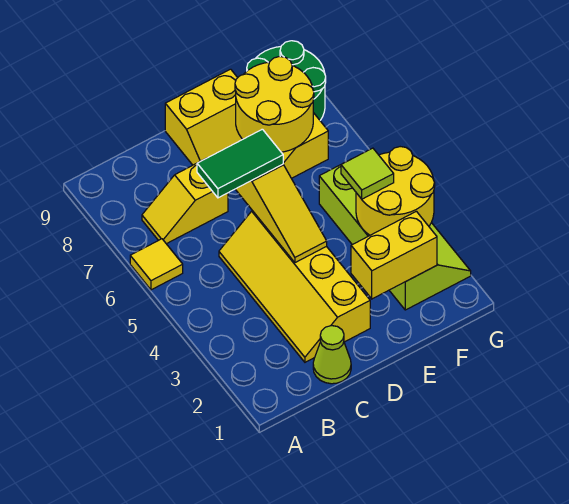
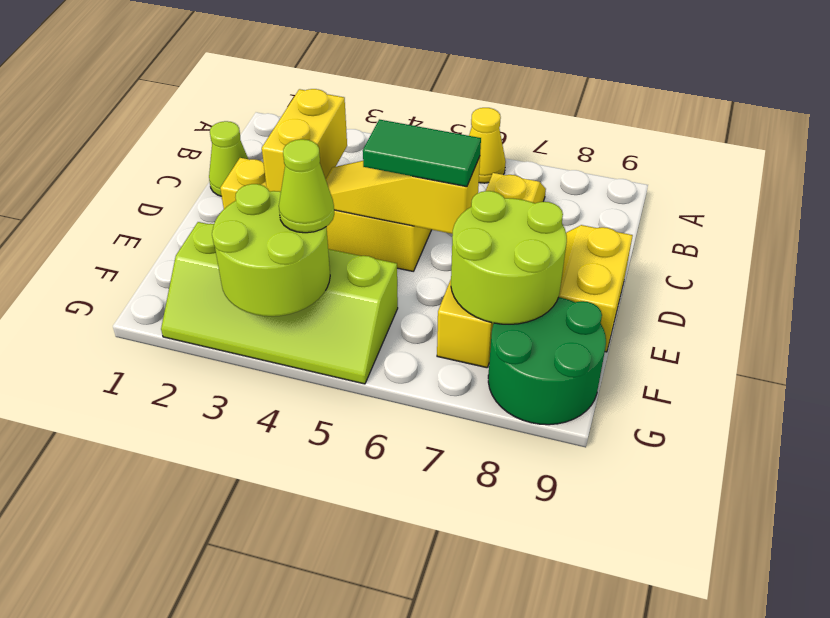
yellow tile A6 level 1 -> yellow cone A6 level 1
green tile C6:D6 level 3 -> green tile D5:D6 level 3
yellow brick E2:F2 level 2 -> yellow brick C3:D3 level 2
yellow round brick E7:F8 level 2 -> lime round brick E7:F8 level 2
yellow round brick F3:G4 level 2 -> lime round brick F3:G4 level 2
lime tile F4 level 3 -> lime cone F4 level 3

